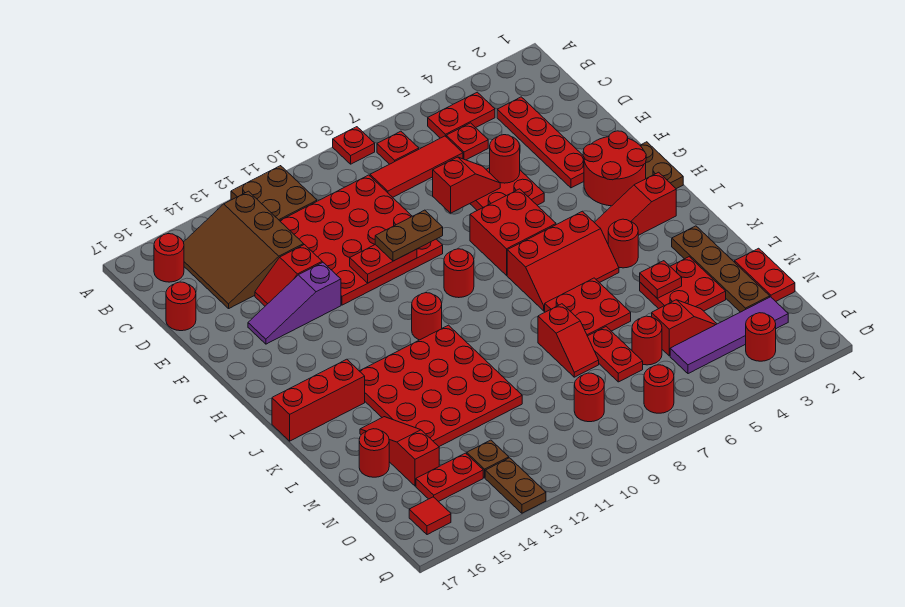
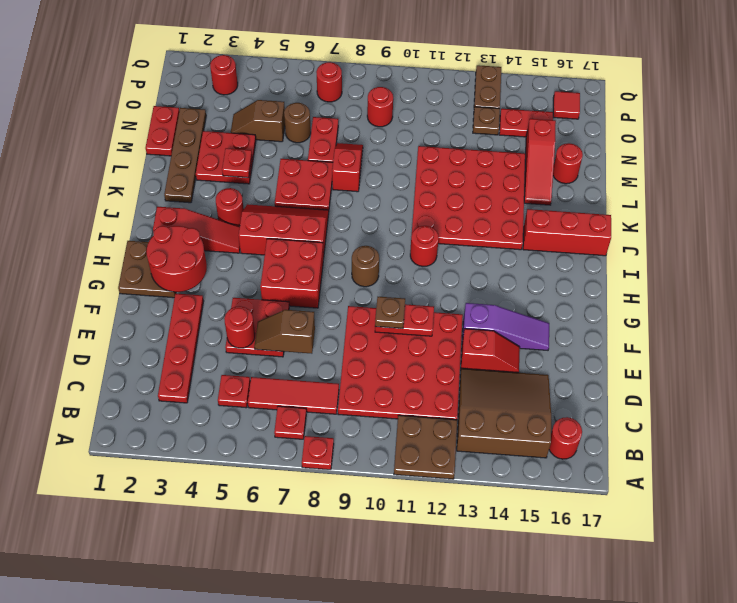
red plate B4:B5 level 1 -> none
brown slope B13:D15 level 1 top 13 -> brown slope B13:D15 level 1 top B
red round brick D17 level 1 -> none
red slope E6:E7 level 2 top 7 -> brown slope E6:E7 level 2 top 7
brown plate F9:F10 level 3 -> brown plate F10 level 3
red round brick H9 level 1 -> brown round brick H9 level 1
red slope N4:N5 level 1 top 5 -> brown slope N4:N5 level 1 top 5
red round brick N6 level 1 -> brown round brick N6 level 1
purple tile O2:O5 level 1 -> none

